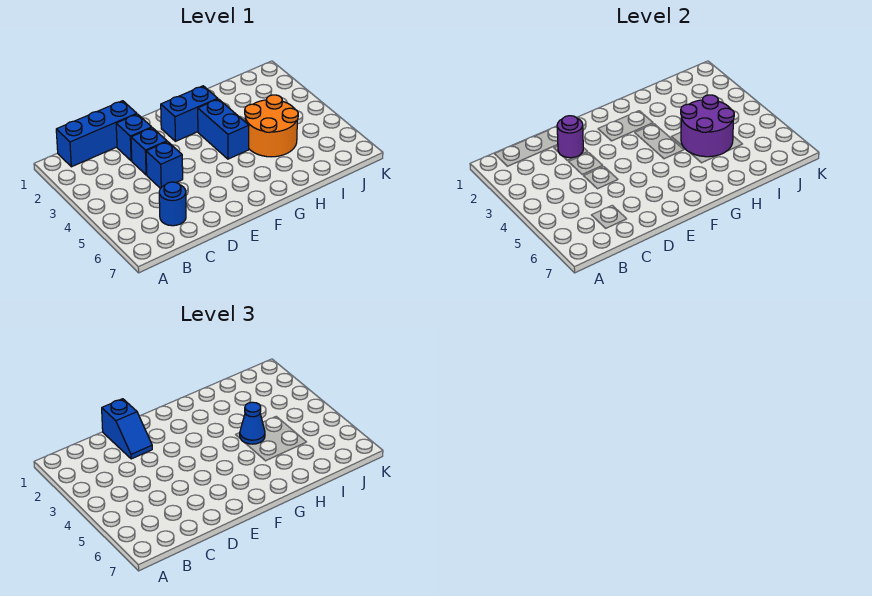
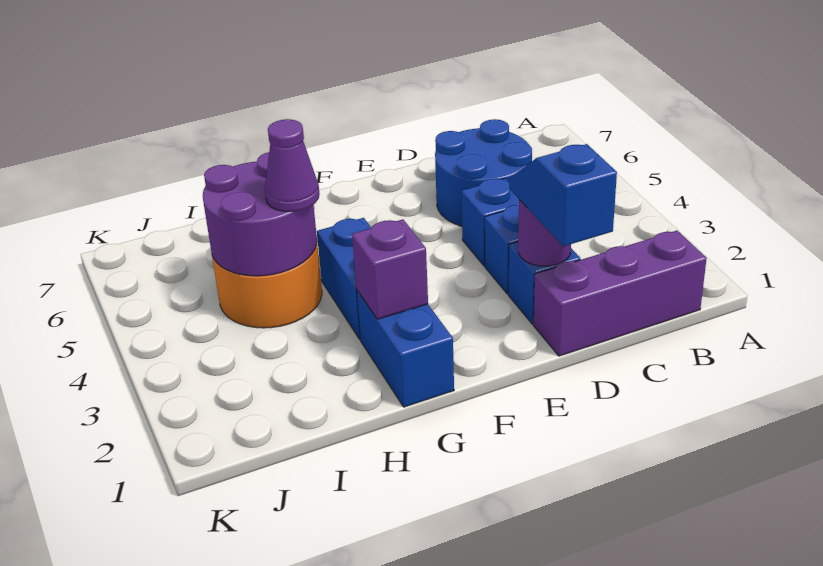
blue brick B1:D1 level 1 -> purple brick B1:D1 level 1
blue round brick C6 level 1 -> blue round brick C5:D6 level 1
blue brick F2:G2 level 1 -> blue brick G1:G2 level 1
none -> purple brick G2 level 2
blue cone H4 level 3 -> purple cone H4 level 3

